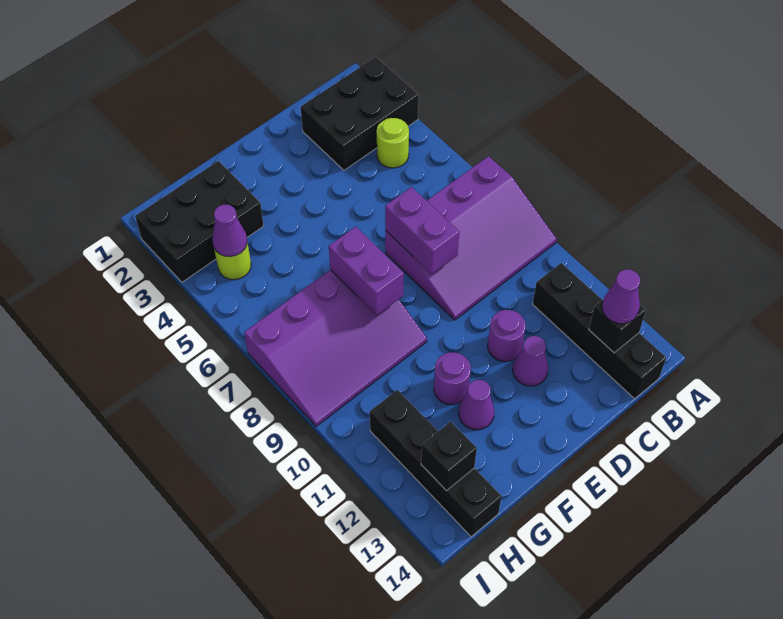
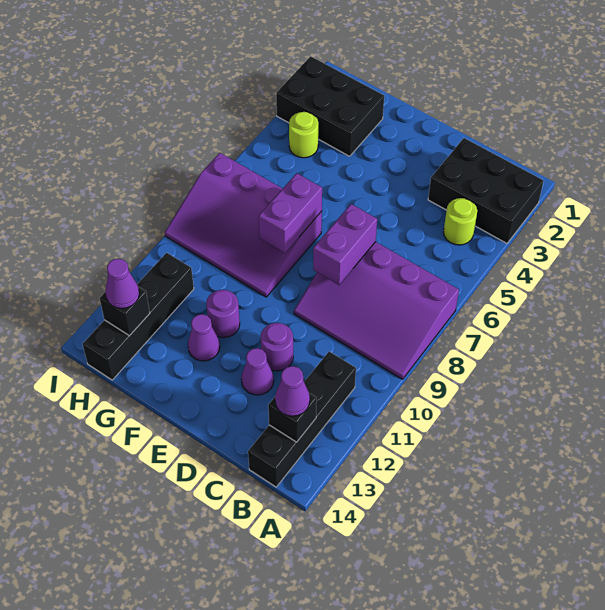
purple cone H4 level 2 -> purple cone H13 level 3

